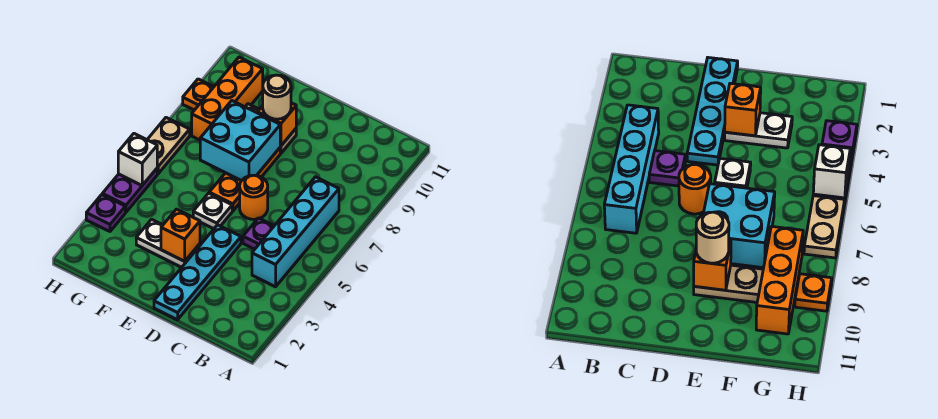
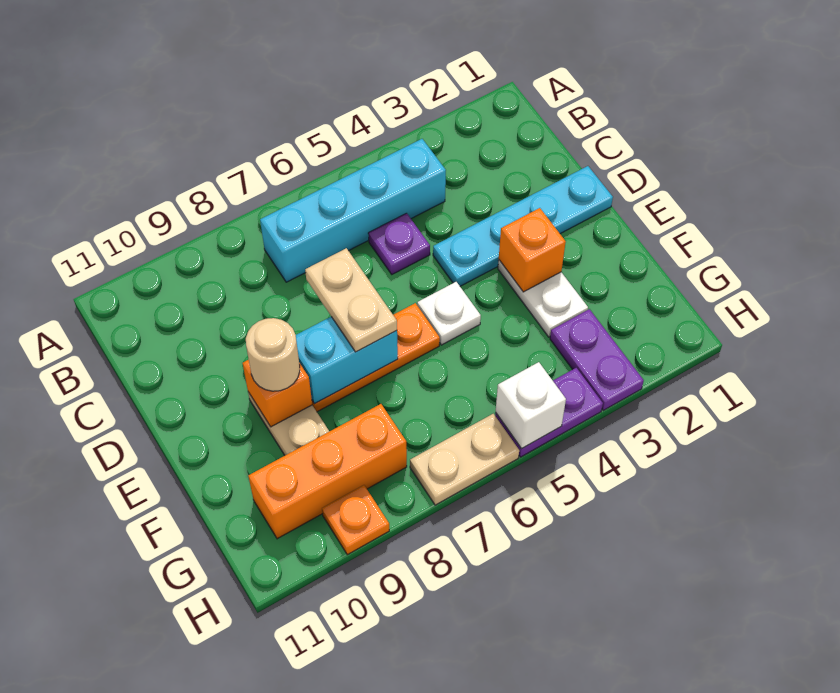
orange round brick D6 level 1 -> none
none -> tan plate D7:E7 level 3
cyan brick E7:F8 level 2 -> cyan brick E7:E8 level 2
purple plate H3 level 1 -> purple plate G3:H3 level 1

